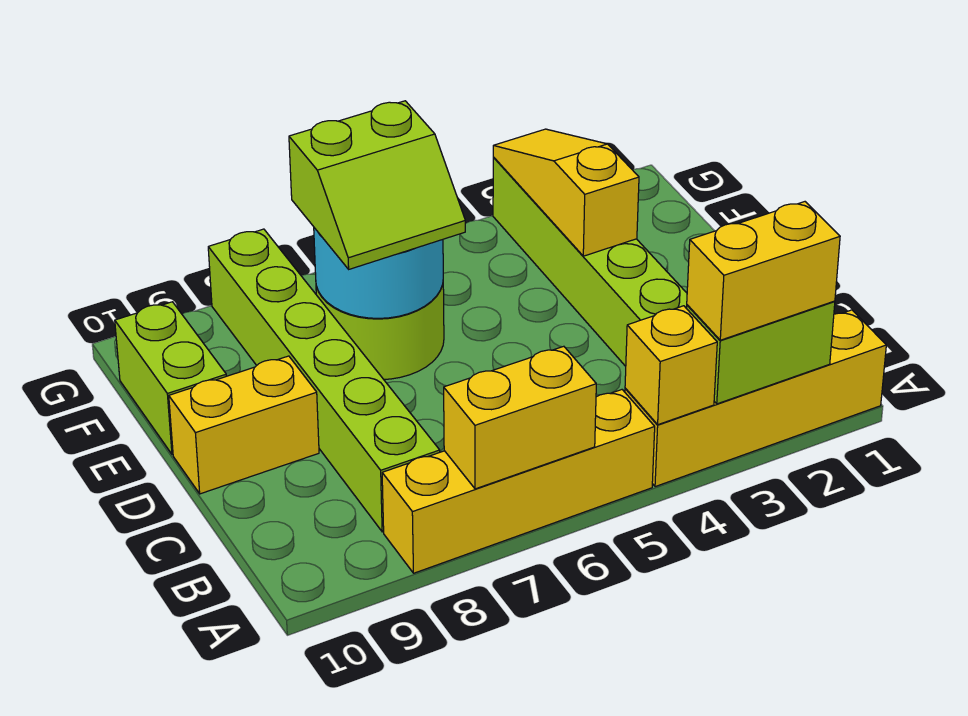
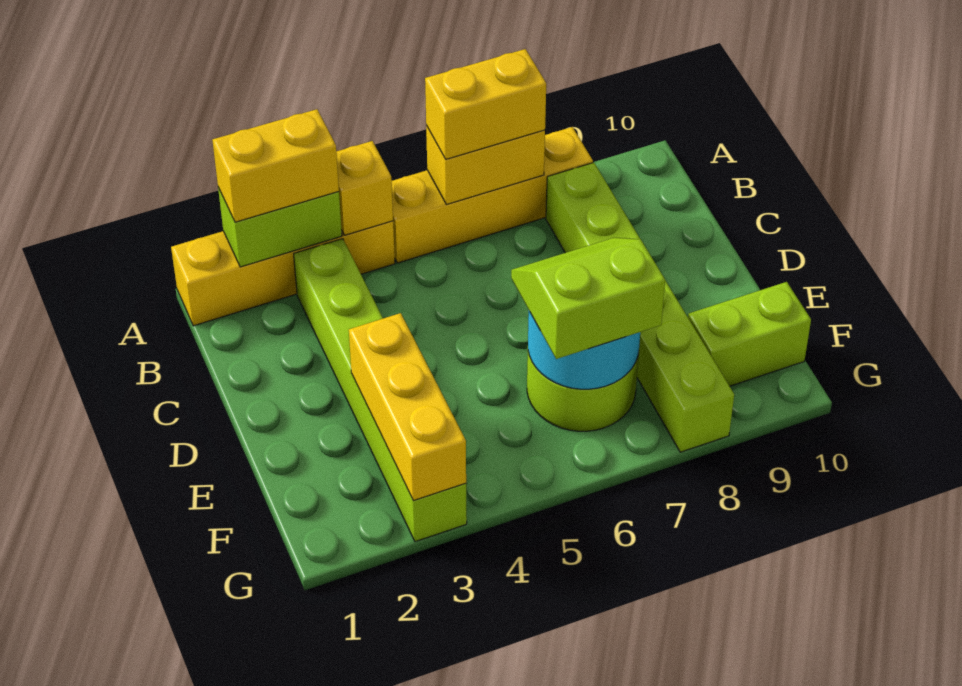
yellow brick D9:D10 level 1 -> yellow brick A6:A7 level 3
yellow slope E3:G3 level 2 top E -> yellow brick E3:G3 level 2
lime brick E10:F10 level 1 -> lime brick F9:F10 level 1

